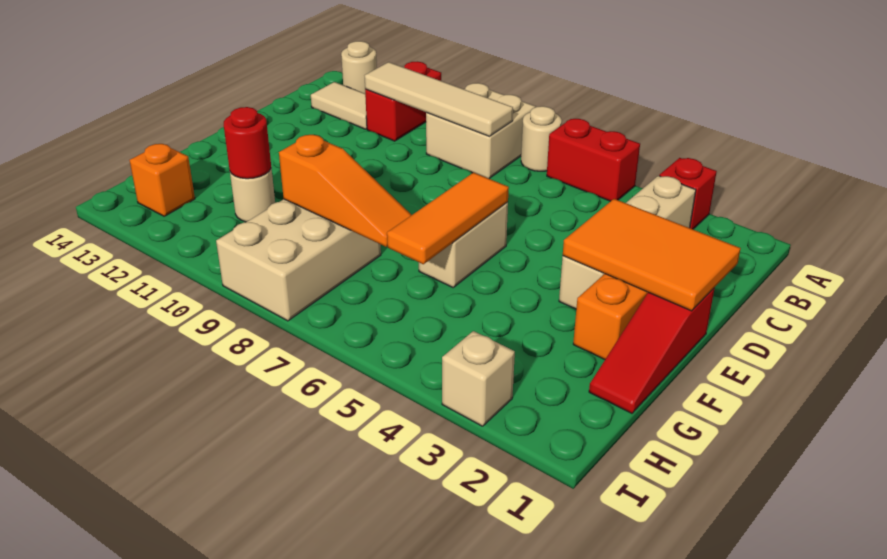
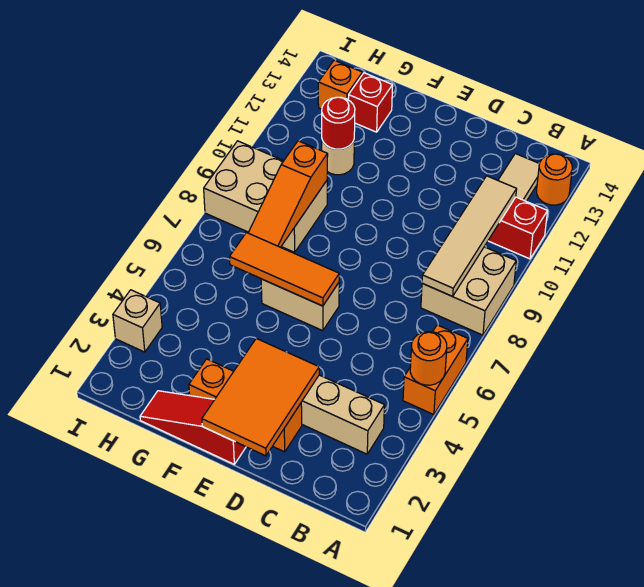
red brick A3 level 1 -> red brick G13 level 1
red brick A5:A6 level 1 -> orange brick A5:A6 level 1
none -> orange round brick A5 level 2
tan round brick A7 level 1 -> none
tan round brick A13 level 1 -> orange round brick A13 level 1

